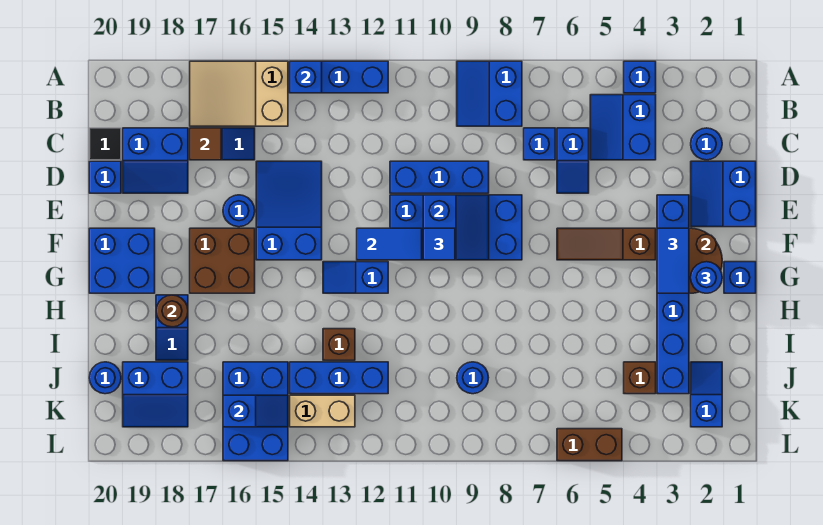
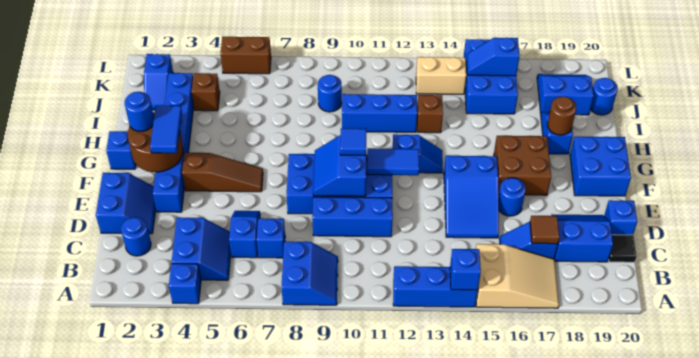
blue brick J12:J14 level 1 -> blue brick I10:I12 level 1

